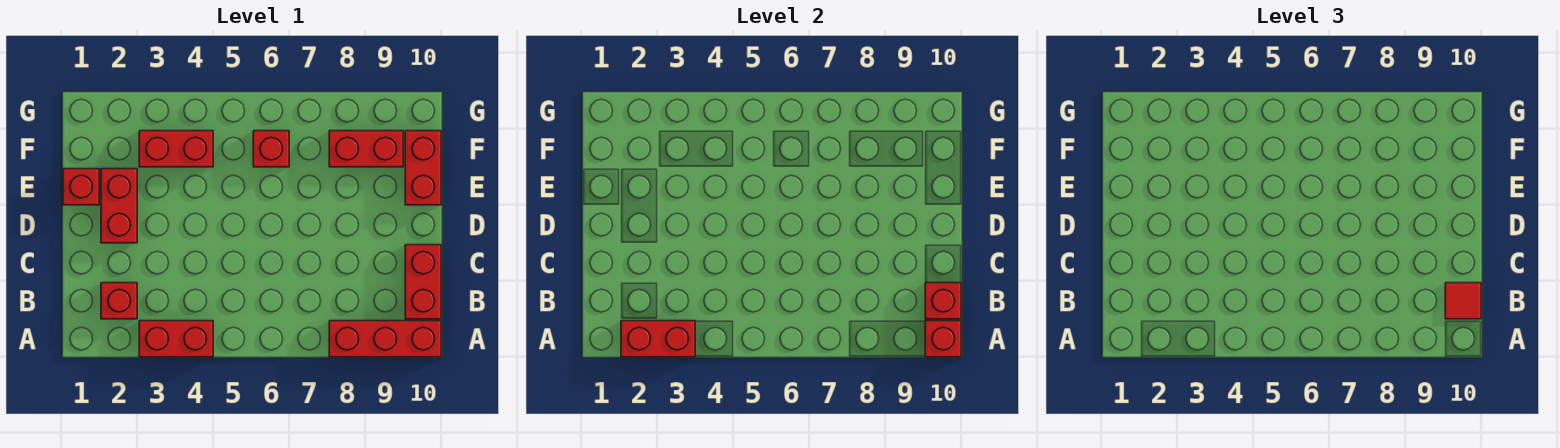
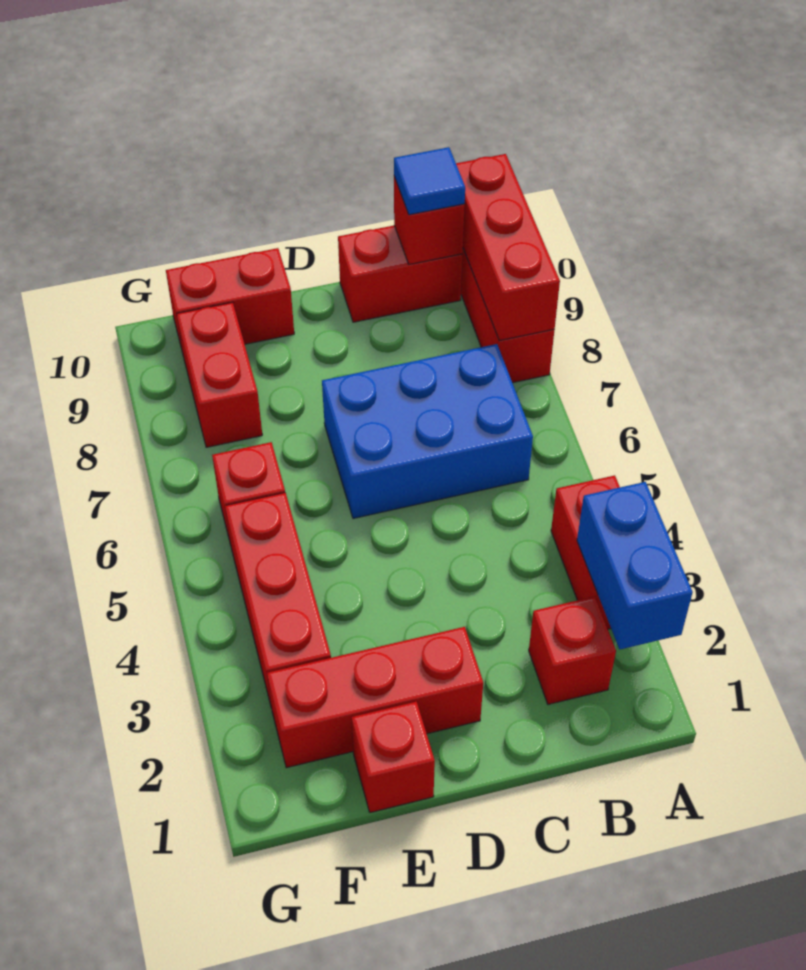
red brick A2:A3 level 2 -> blue brick A2:A3 level 2
red brick A10 level 2 -> red brick A8:A10 level 2
none -> blue brick B6:D7 level 1
red tile B10 level 3 -> blue tile B10 level 3
red brick D2:E2 level 1 -> red brick D2:F2 level 1
red brick F3:F4 level 1 -> red brick F3:F5 level 1

